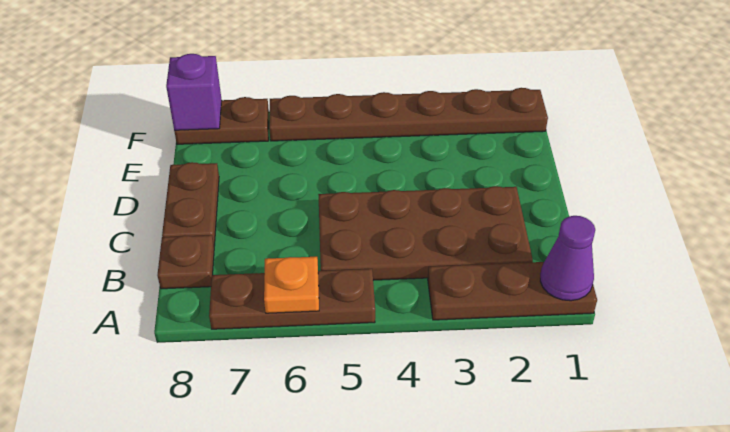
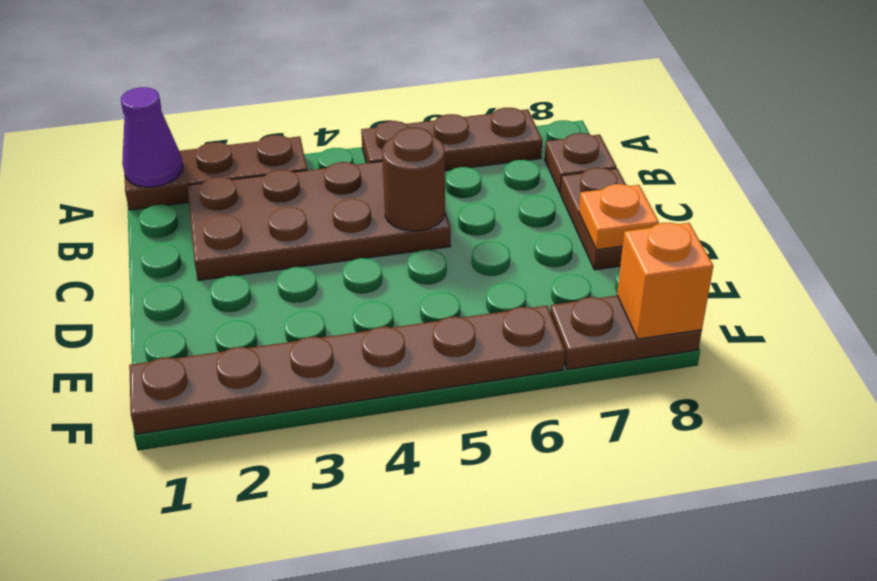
orange plate A6 level 2 -> orange plate D8 level 2
none -> brown round brick C5 level 2
purple brick F8 level 2 -> orange brick F8 level 2

